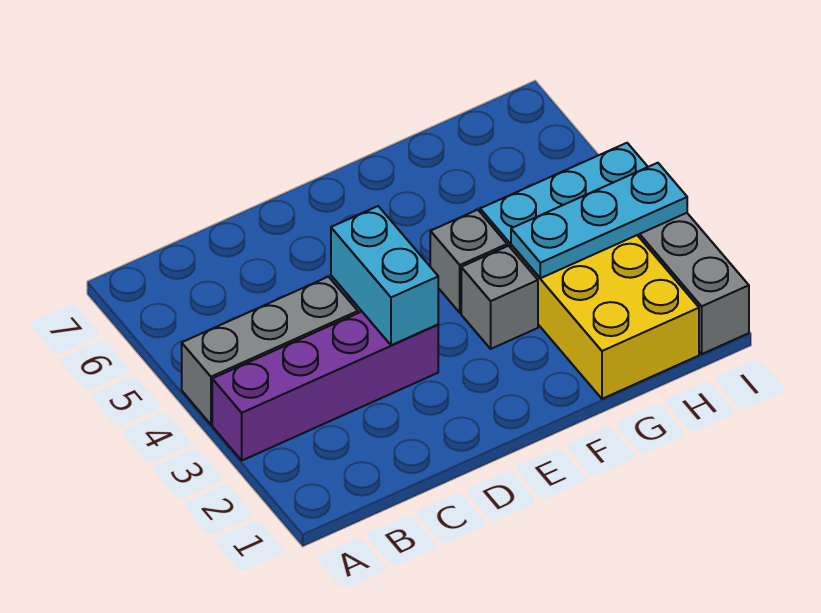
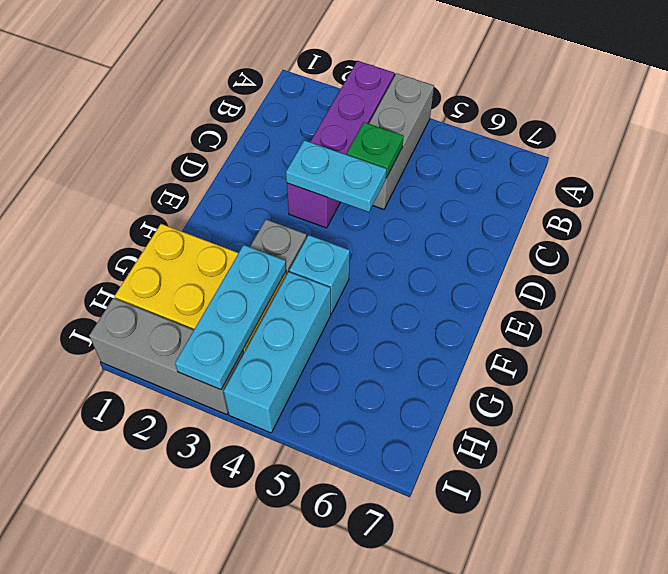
none -> green plate C4 level 2
cyan brick D3:D4 level 2 -> cyan plate D3:D4 level 2
grey brick F4 level 1 -> cyan brick F4 level 1

